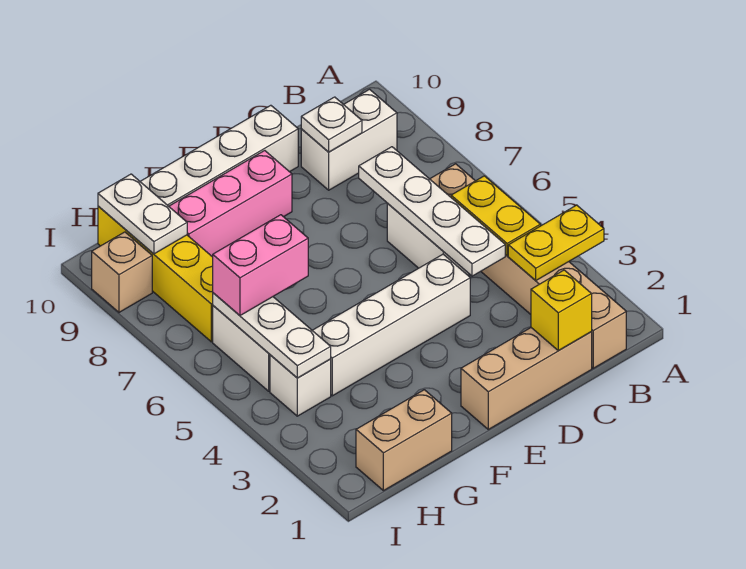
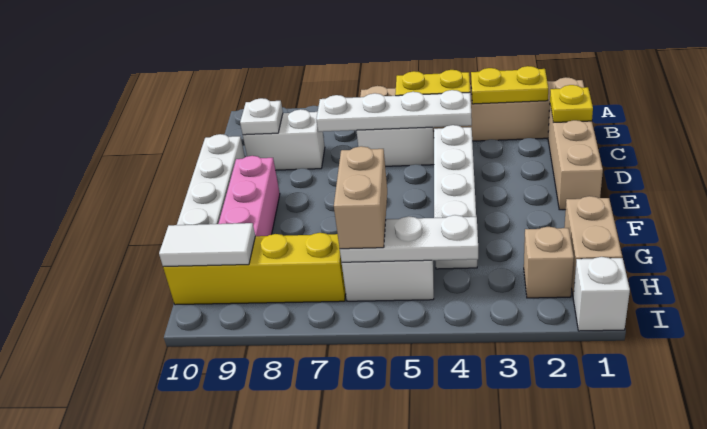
yellow plate A3:B3 level 2 -> yellow plate B2:B3 level 2
white brick B9:C9 level 1 -> white brick C8:C9 level 1
yellow brick C1 level 2 -> yellow plate C1 level 2
pink brick G6:H6 level 3 -> tan brick G6:H6 level 3
white brick H4 level 1 -> white brick I1 level 1
white plate H9:H10 level 2 -> white tile H9:H10 level 2
tan brick I9 level 1 -> tan brick H2 level 1

